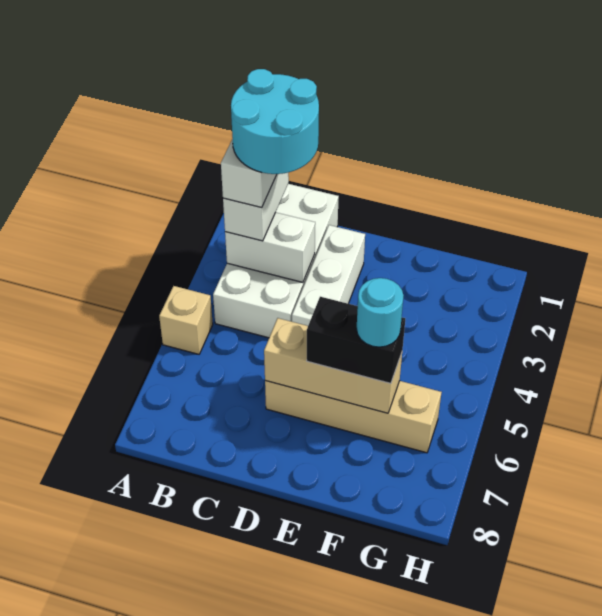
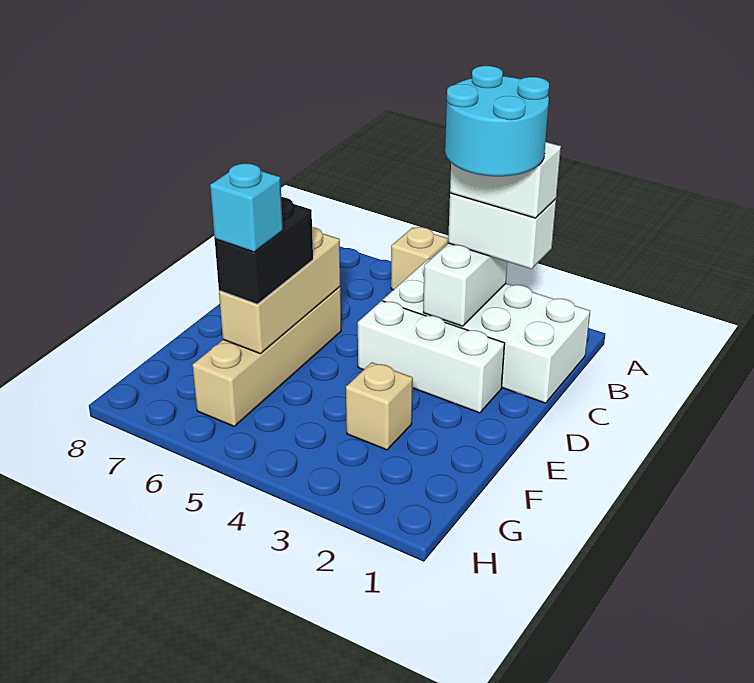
none -> tan brick F3 level 1
cyan round brick F6 level 4 -> cyan brick F6 level 4

